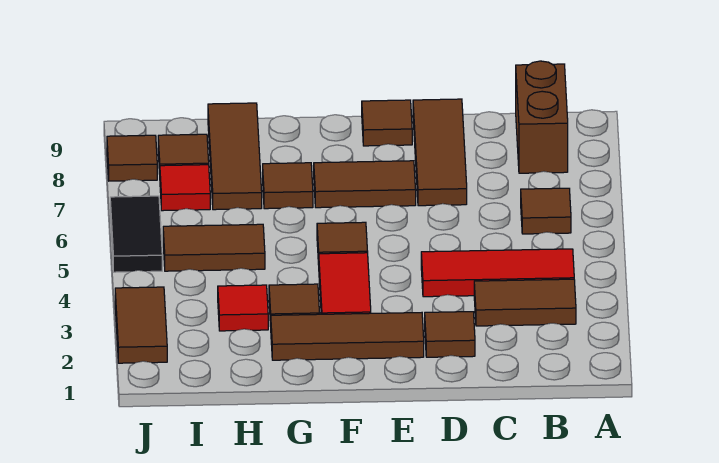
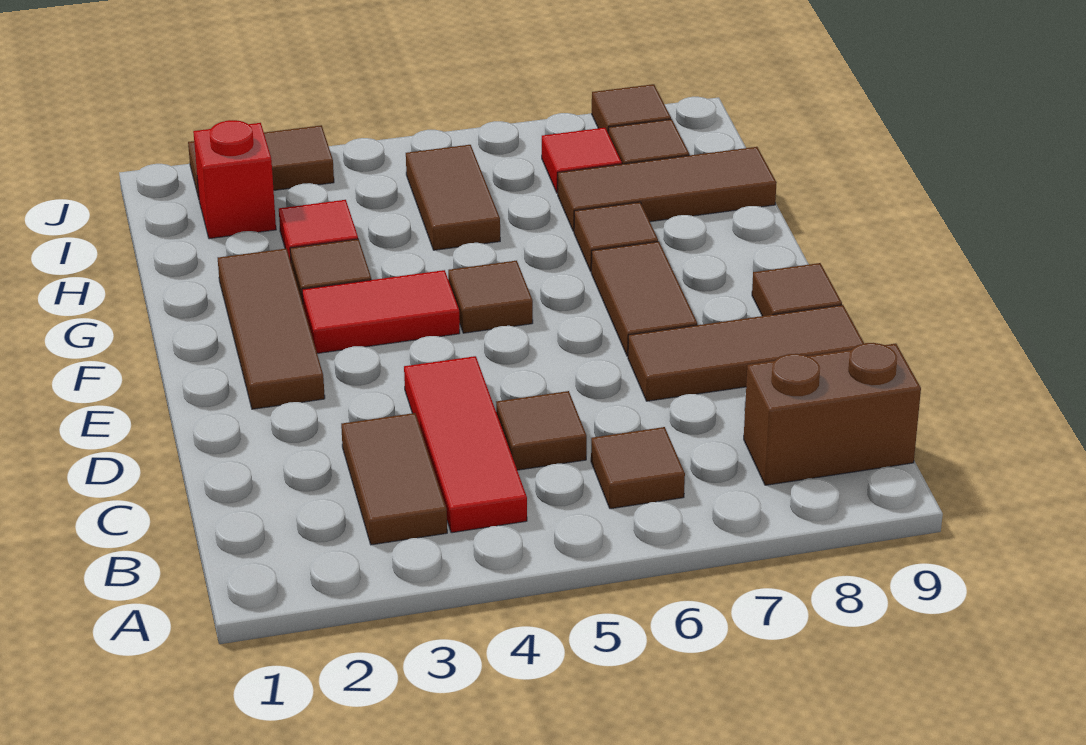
brown tile D2 level 1 -> brown tile C5 level 1
none -> red brick I2 level 1
black tile J5:J6 level 1 -> none

